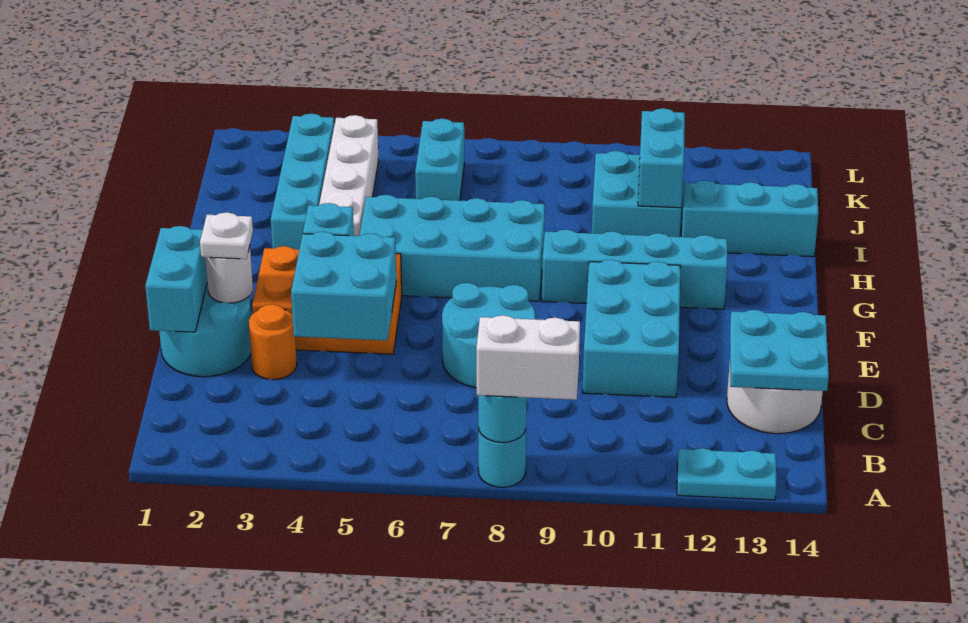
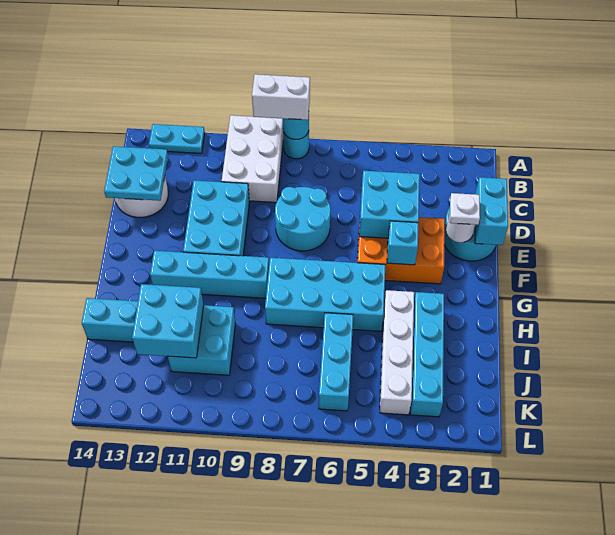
none -> white brick A9:C10 level 1
orange round brick D3 level 1 -> none
cyan brick I11:J11 level 2 -> cyan brick I11:J12 level 2
cyan brick J6:K6 level 1 -> cyan brick I6:K6 level 1

